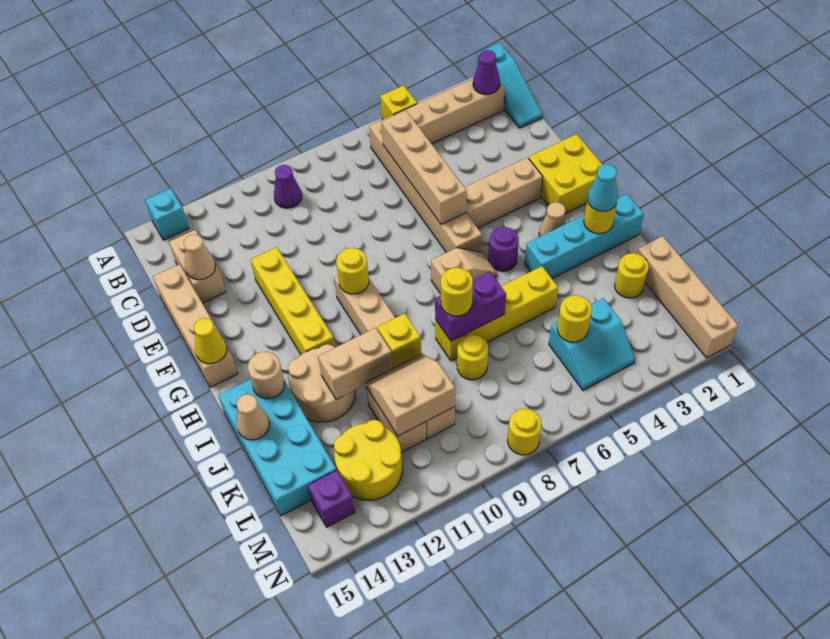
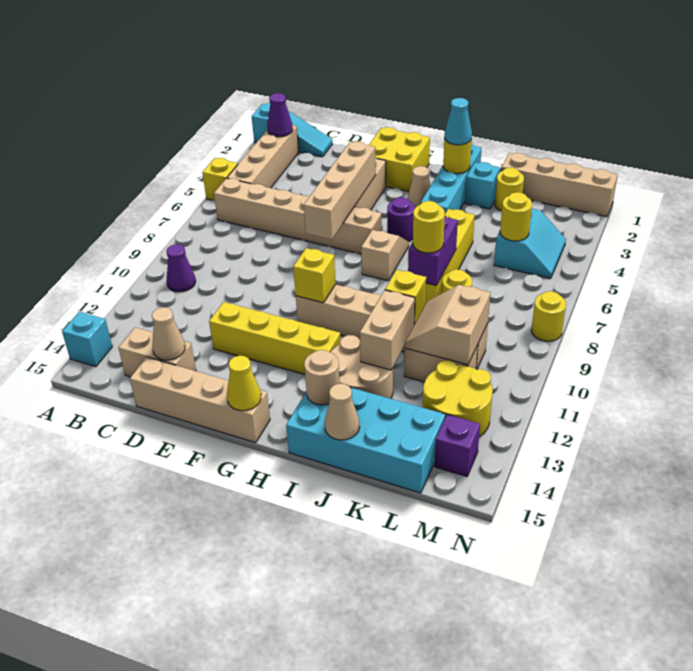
tan brick C6:F6 level 2 -> tan brick F4:F7 level 2
yellow round brick G10 level 2 -> yellow brick G10 level 2
none -> cyan brick J2 level 1

